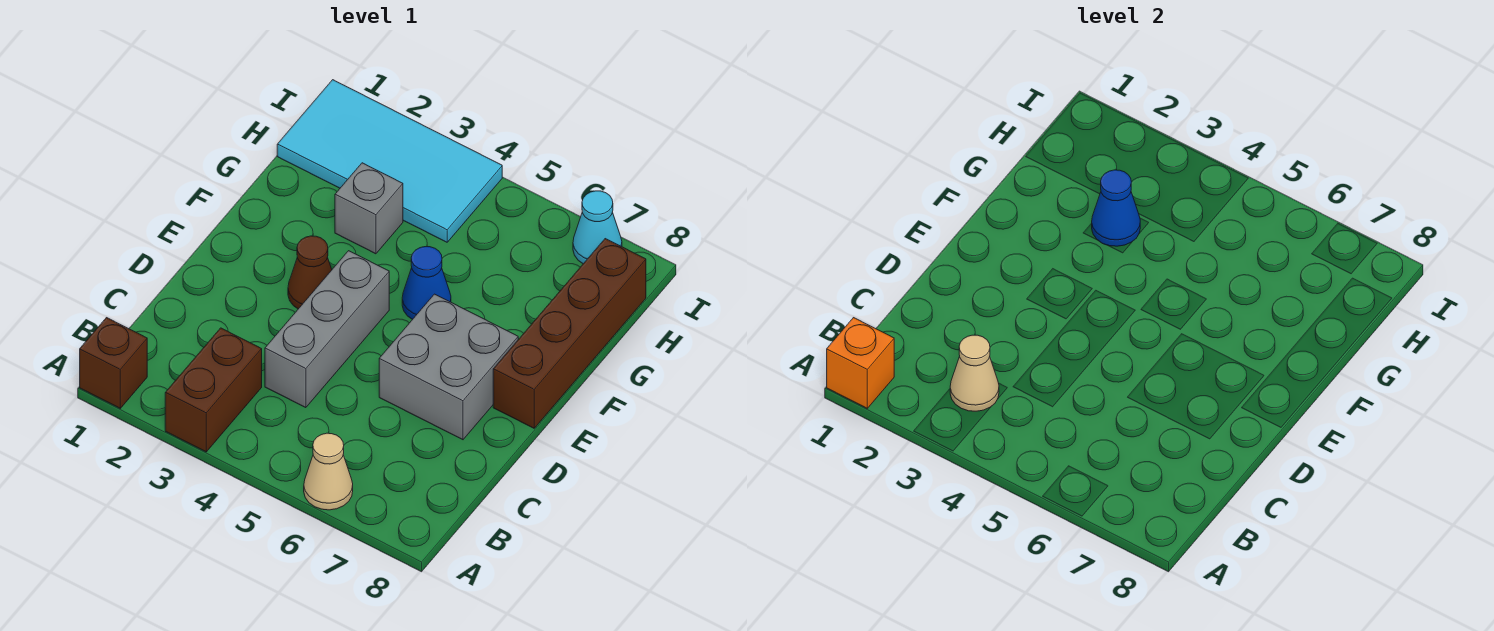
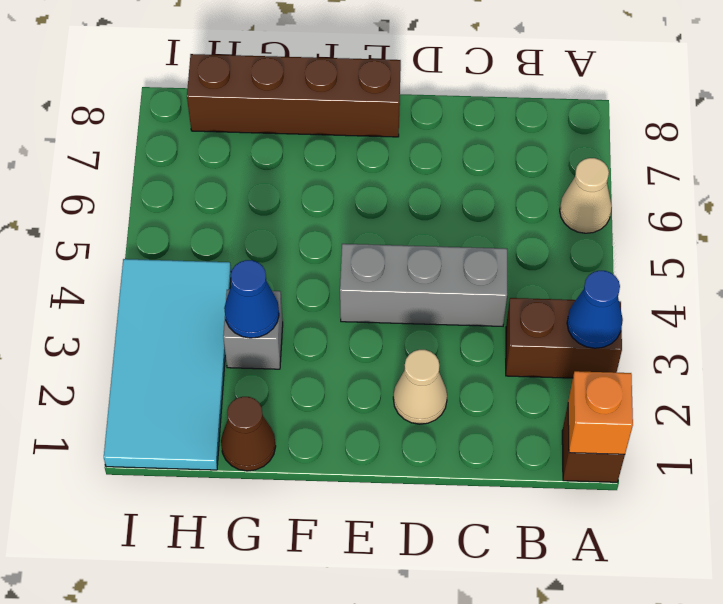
tan cone B3 level 2 -> tan cone D2 level 1
grey brick D6:E7 level 1 -> none
brown cone E3 level 1 -> brown cone G1 level 1
blue cone F5 level 1 -> blue cone A3 level 2
cyan cone I7 level 1 -> none

